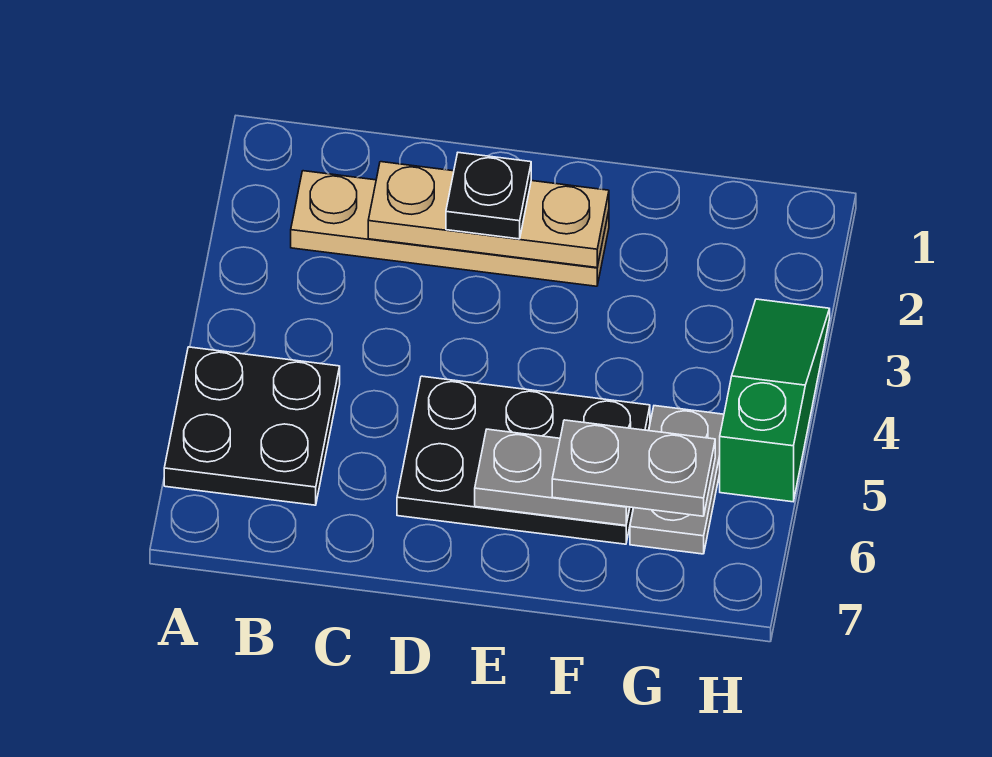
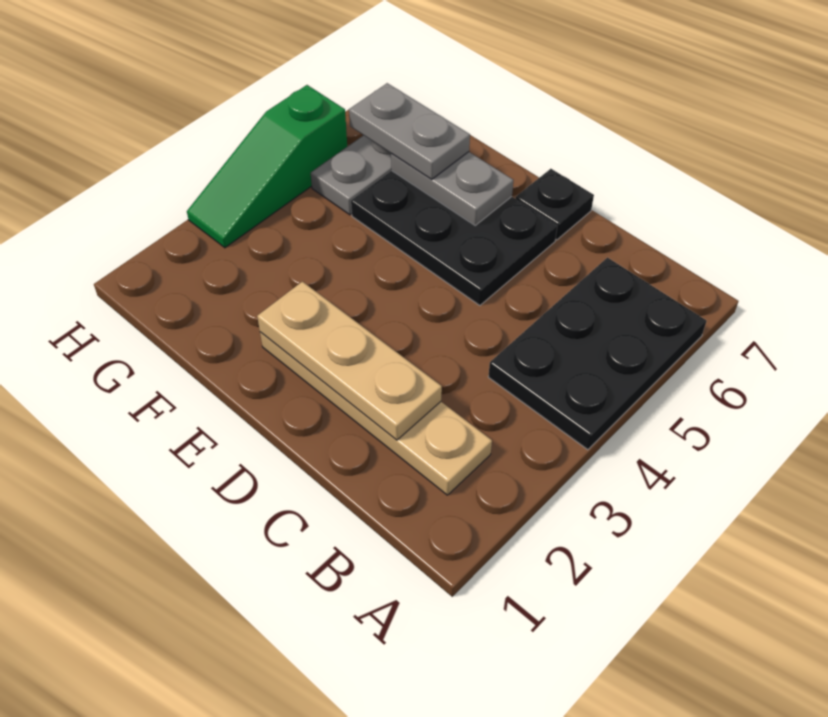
black plate A5:B6 level 1 -> black plate A4:B6 level 1
black plate D2 level 3 -> black plate D7 level 1

